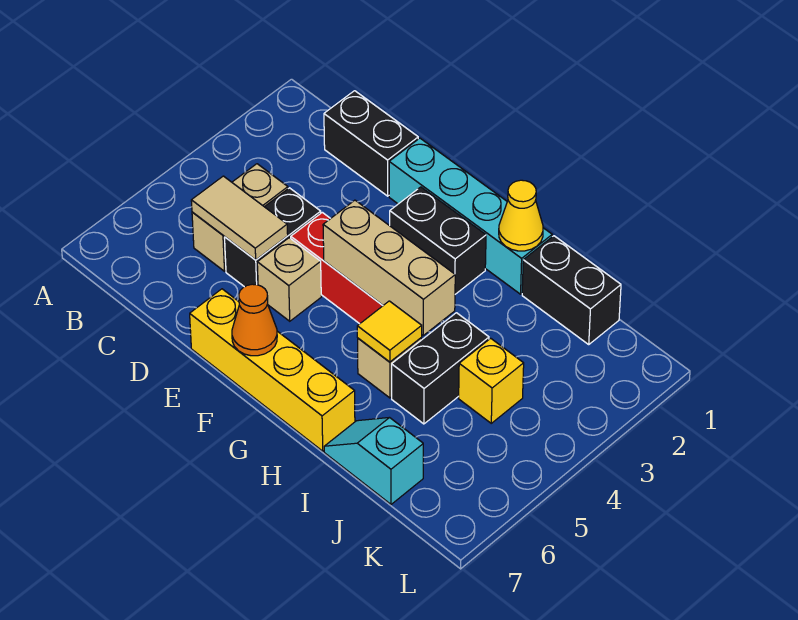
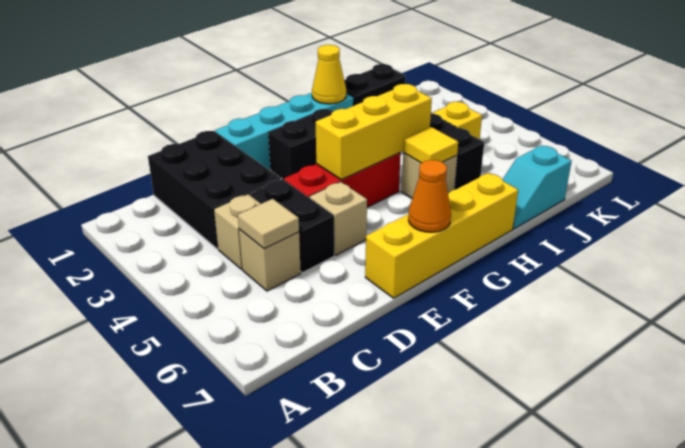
black brick C1:D1 level 1 -> black brick C1:D3 level 1
tan tile C5:D5 level 2 -> tan tile C5 level 2
tan brick F4:H4 level 2 -> yellow brick F4:H4 level 2

